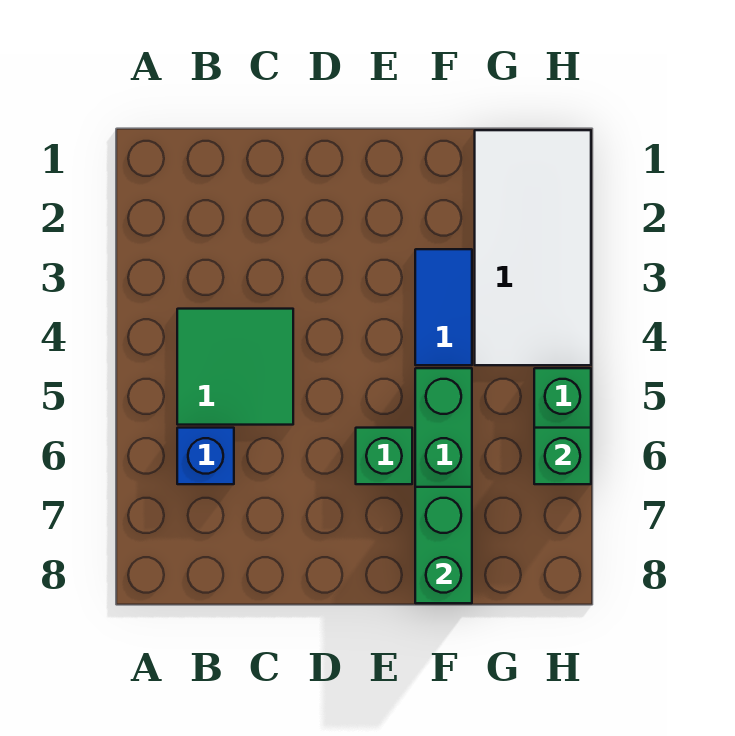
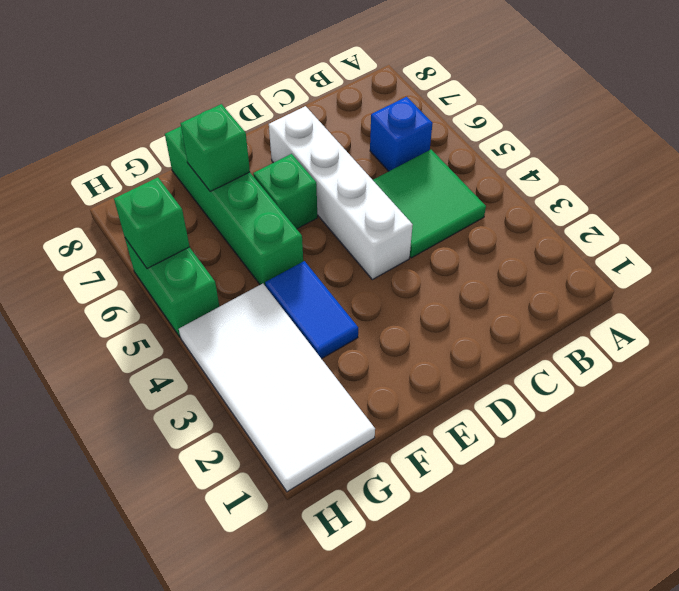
none -> white brick D4:D7 level 1
green brick F7:F8 level 2 -> green brick F7 level 2

